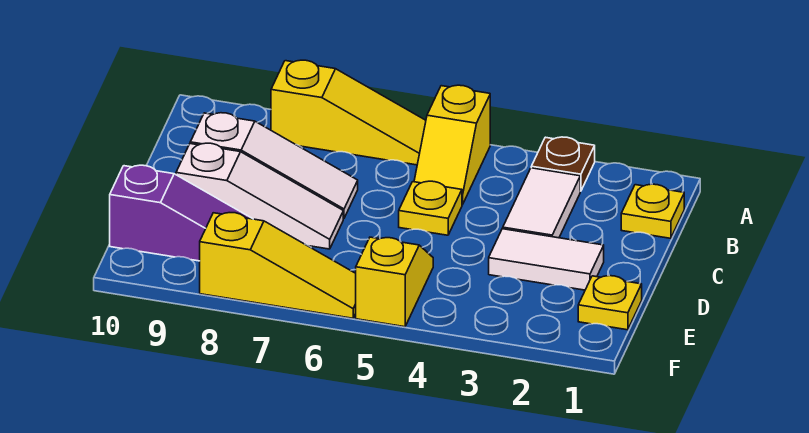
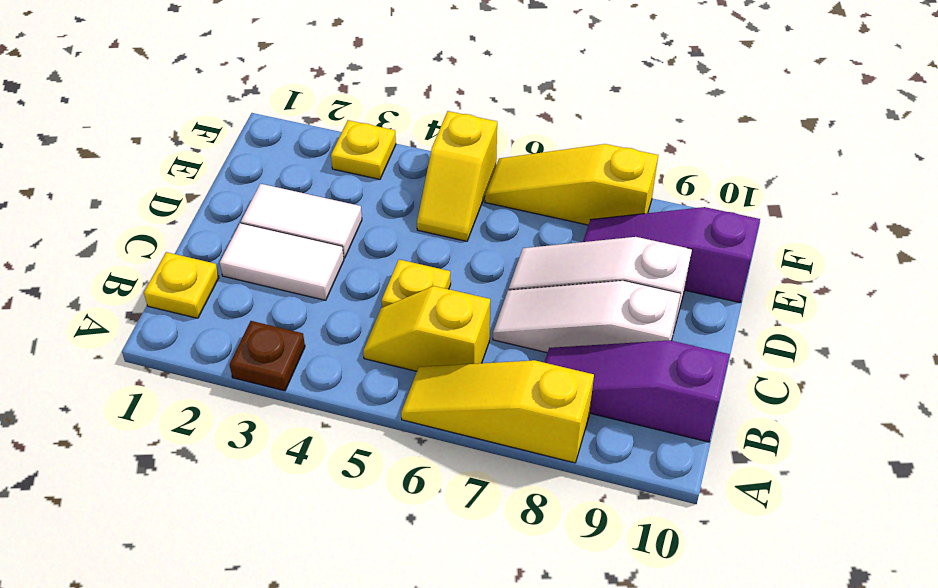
yellow slope A5:B5 level 1 top A -> yellow slope B5:B6 level 1 top 6
white tile B3:C3 level 1 -> white tile C2:C3 level 1
none -> purple slope B8:B10 level 1 top 10
yellow plate E1 level 1 -> yellow plate F3 level 1

